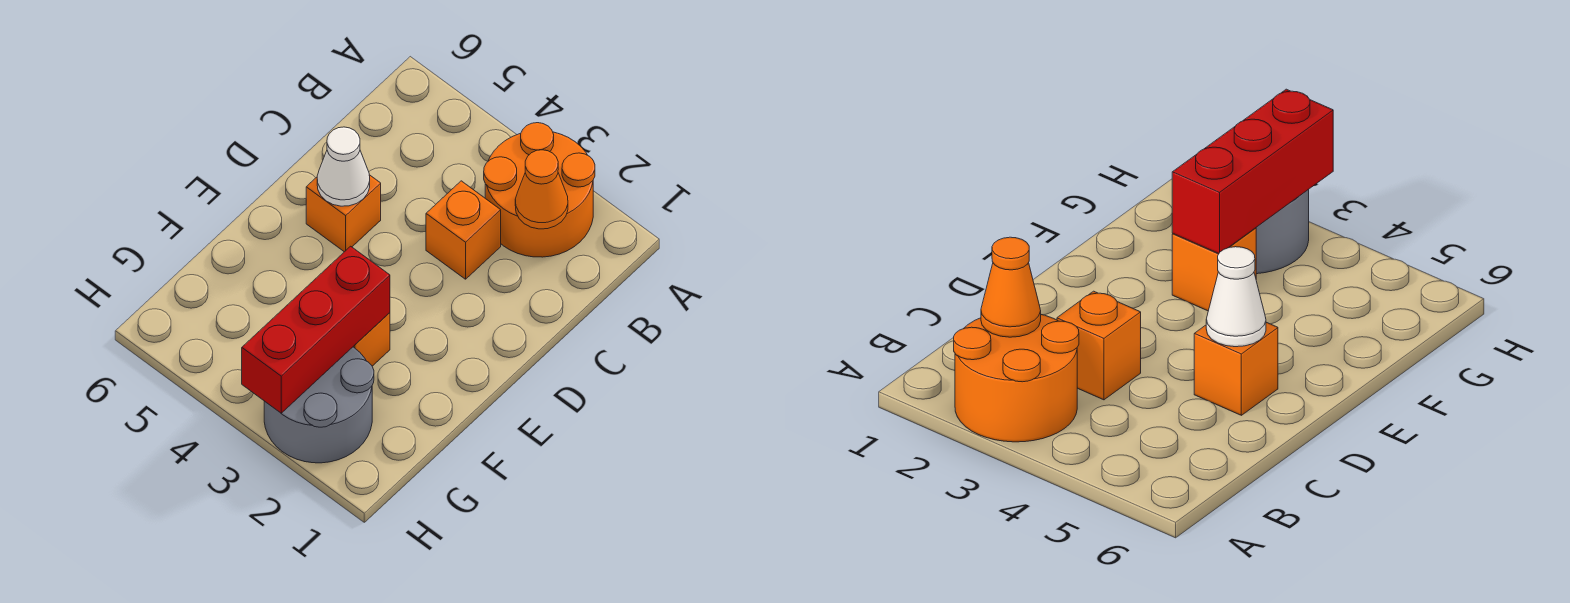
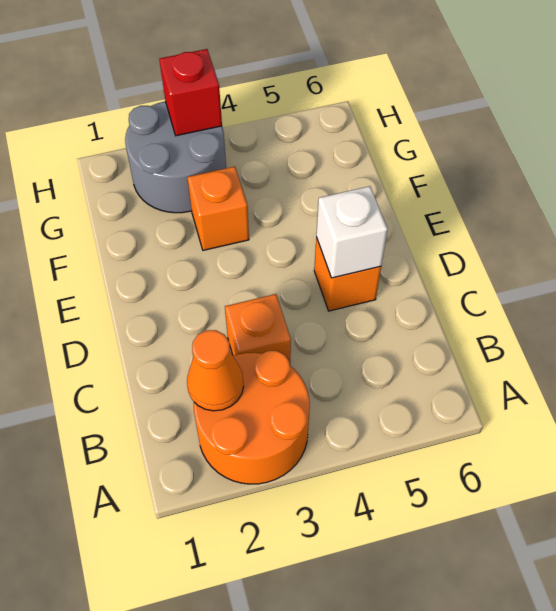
white cone D5 level 2 -> white brick D5 level 2
red brick F3:H3 level 2 -> red brick H3 level 2

